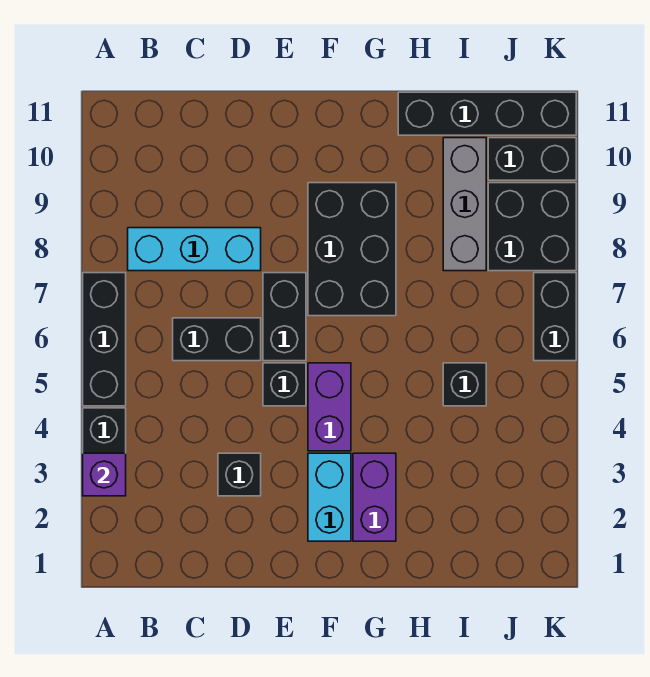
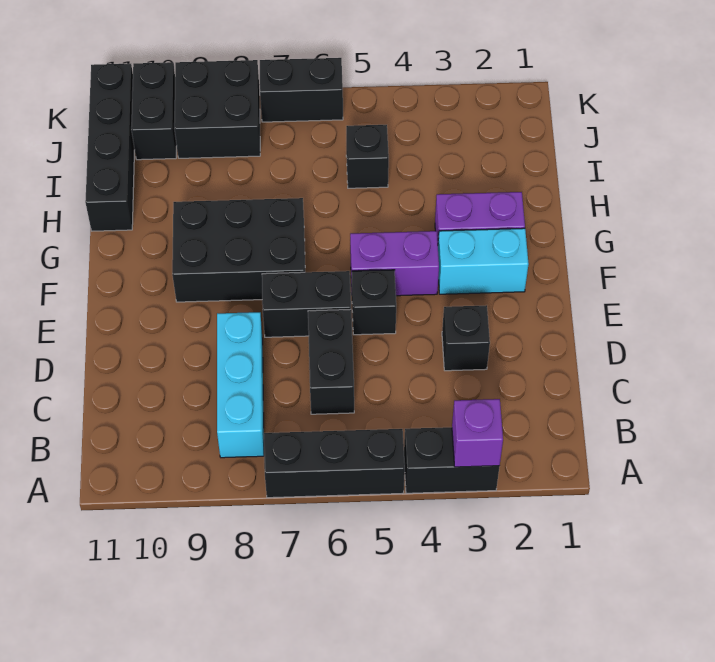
grey brick I8:I10 level 1 -> none

